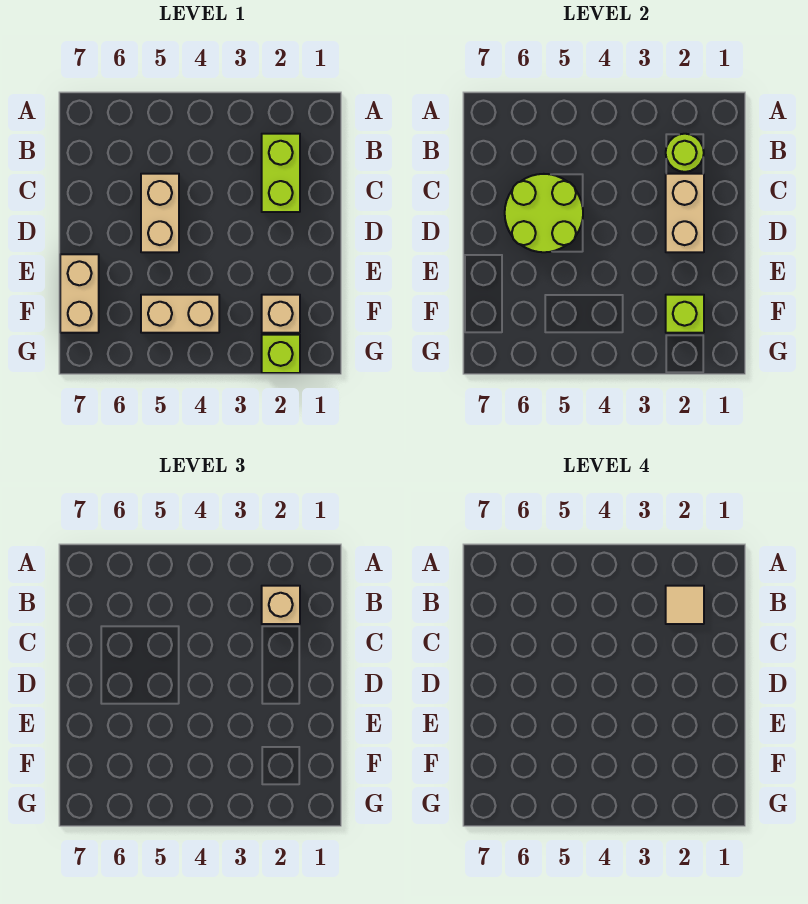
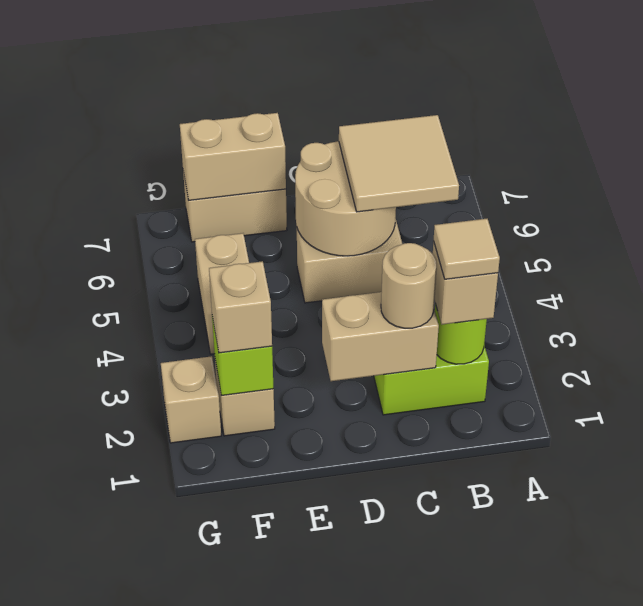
none -> tan tile B5:C6 level 3
none -> tan round brick C2 level 3
lime round brick C5:D6 level 2 -> tan round brick C5:D6 level 2
none -> tan brick E7:F7 level 2
none -> tan brick F2 level 3
lime brick G2 level 1 -> tan brick G2 level 1

